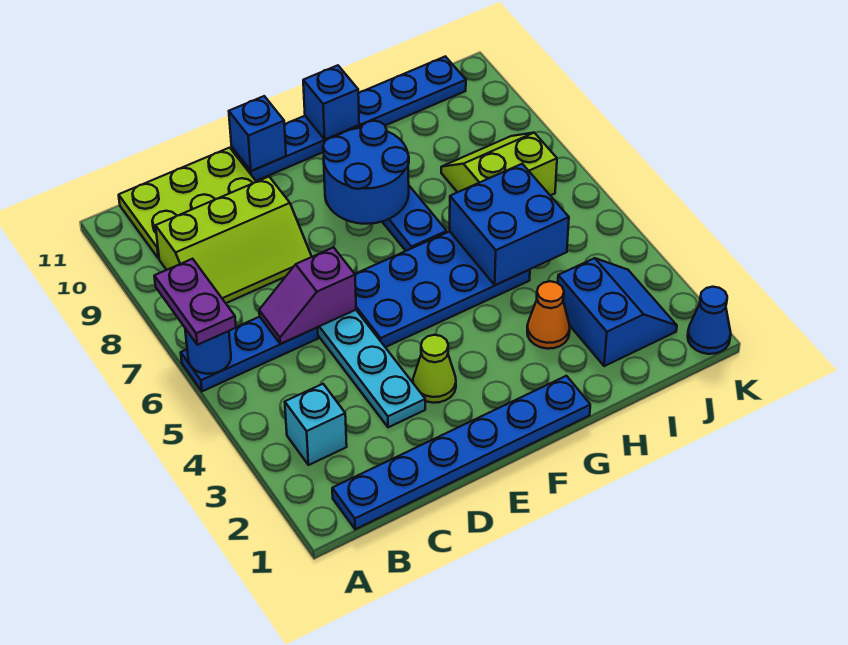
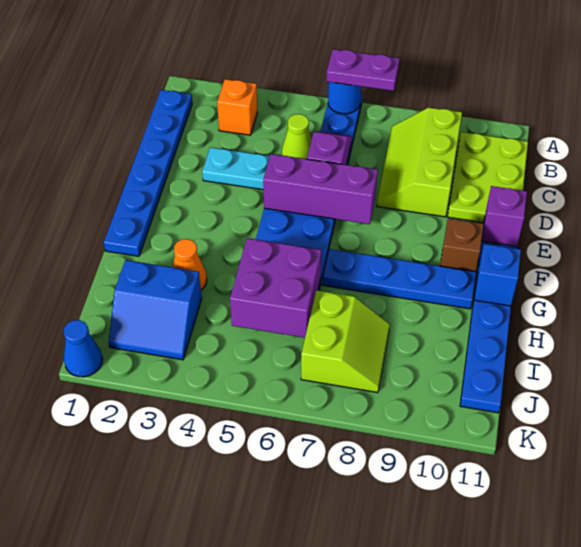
cyan brick B3 level 1 -> orange brick B3 level 1
lime cone E3 level 1 -> lime cone C5 level 1
none -> purple brick E5:E7 level 2
blue brick E11 level 2 -> purple brick E11 level 2
blue round brick F8:G9 level 2 -> none
none -> brown brick F10 level 1
blue brick H5:I6 level 2 -> purple brick H5:I6 level 2

